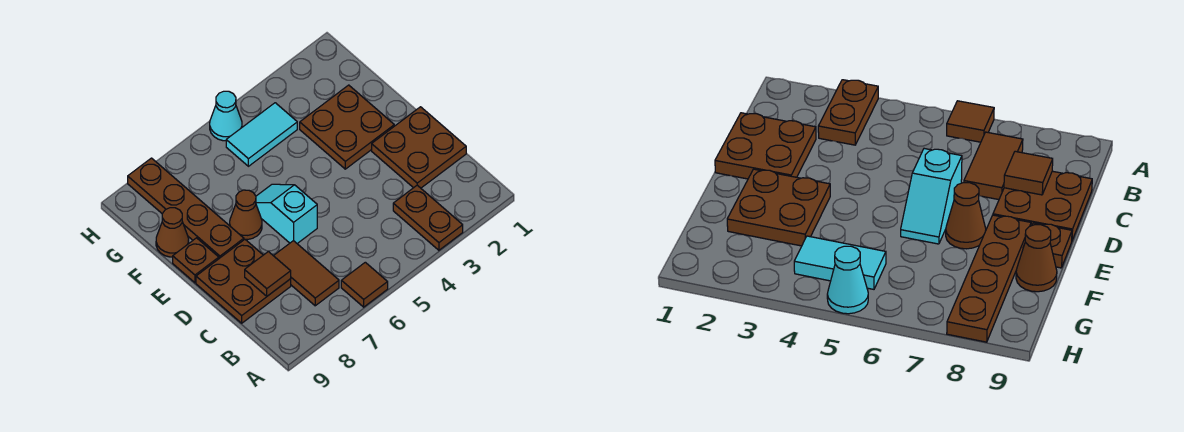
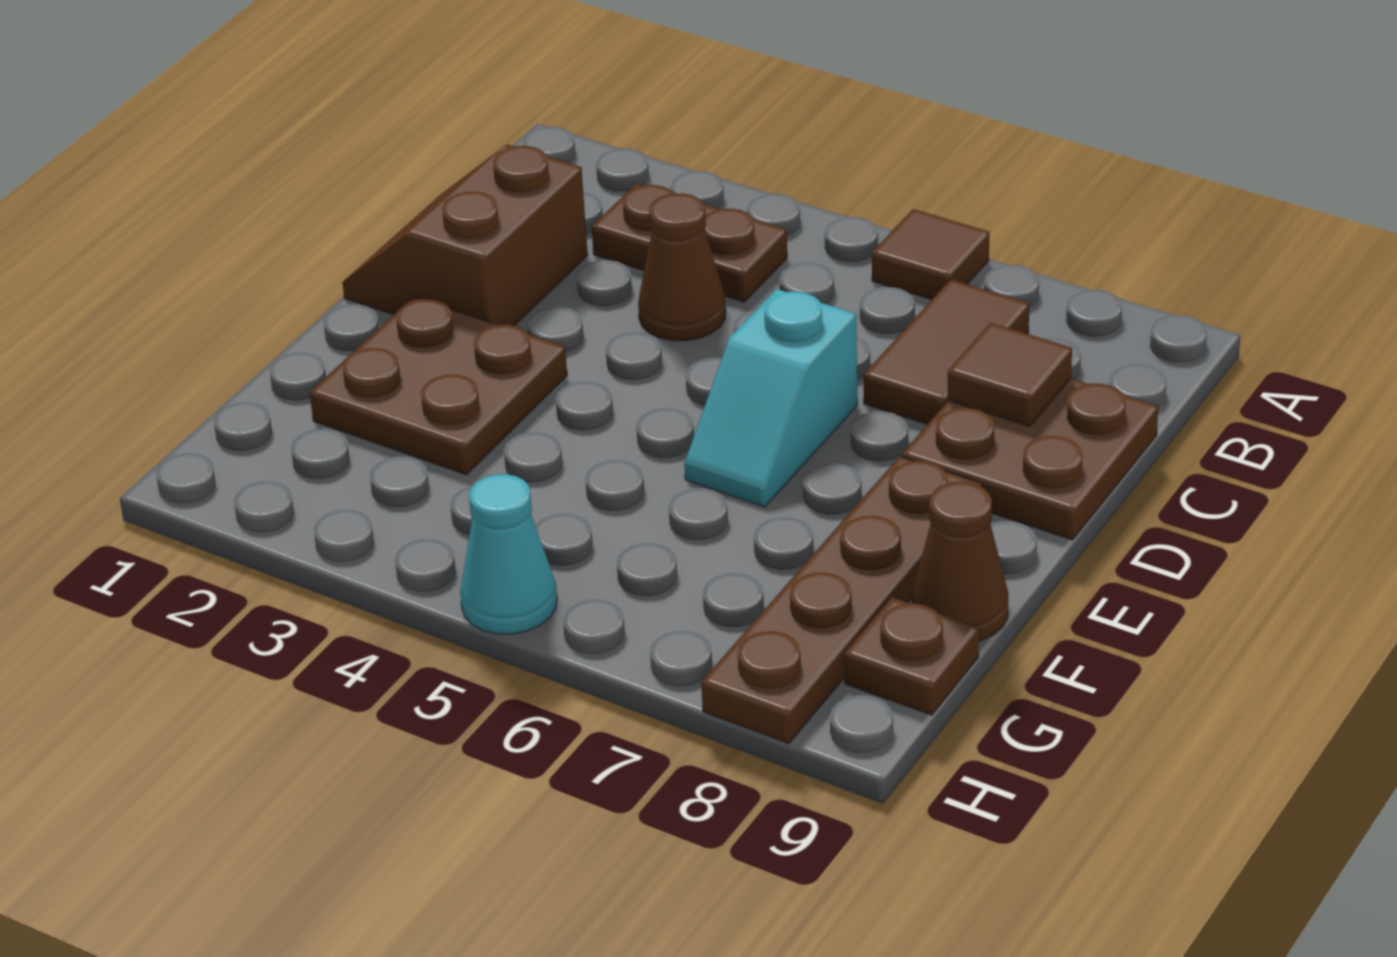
brown plate A3:B3 level 1 -> brown plate B3:B4 level 1
brown plate C1:D2 level 1 -> brown slope C1:D2 level 1 top 2
brown cone E7 level 1 -> brown cone C4 level 1
brown plate E9 level 1 -> brown plate G9 level 1
cyan tile G4:G5 level 1 -> none

